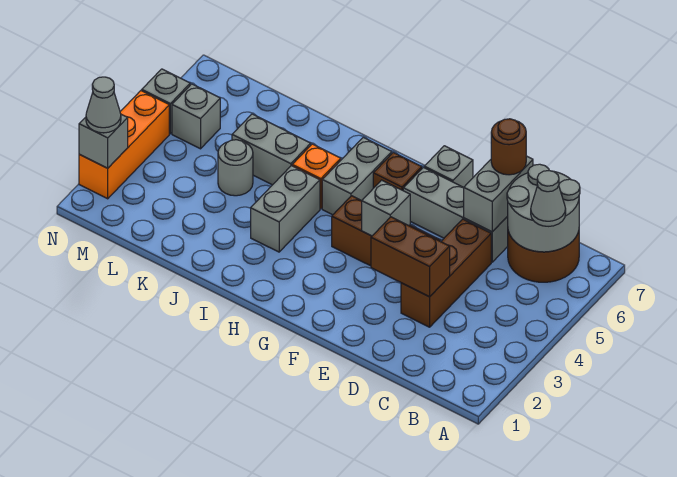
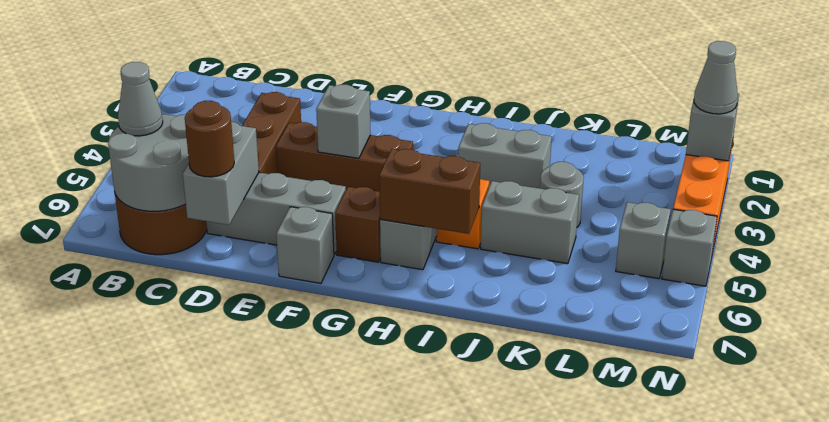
brown brick D3:E3 level 2 -> brown brick H6:I6 level 2
grey brick I3:I4 level 1 -> grey brick I3:J3 level 1

